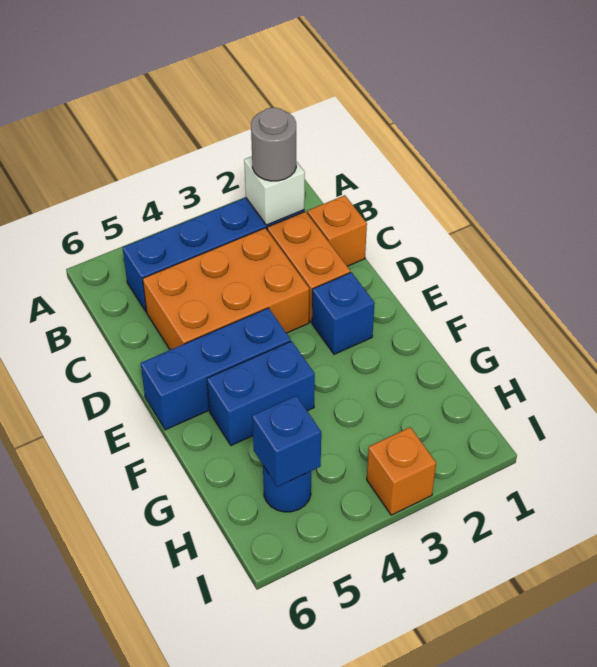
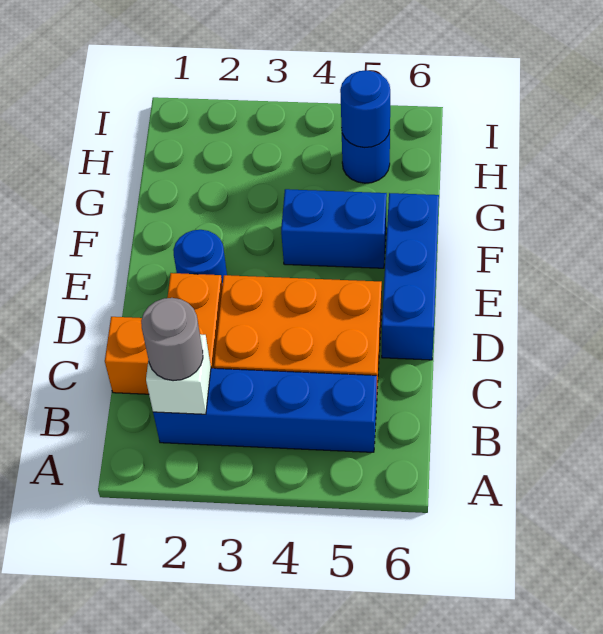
blue brick E2 level 1 -> blue round brick E2 level 1
blue brick E4:E6 level 1 -> blue brick D6:F6 level 1
blue brick H5 level 2 -> blue round brick H5 level 2
orange brick I3 level 1 -> none

